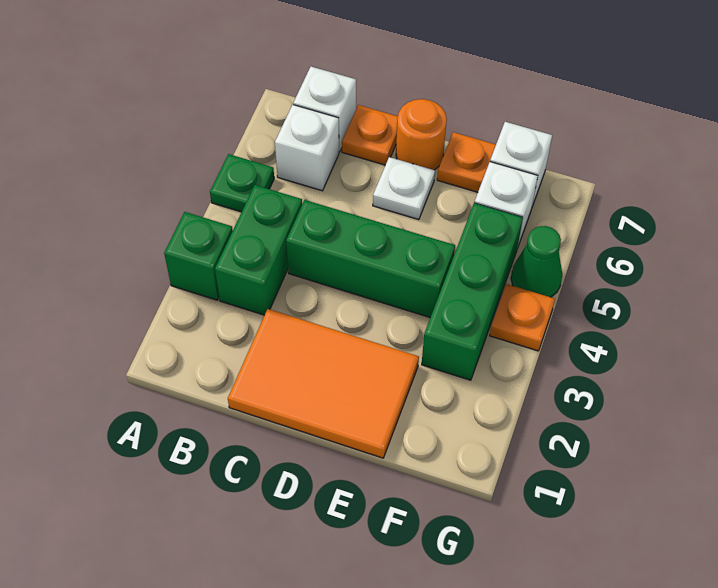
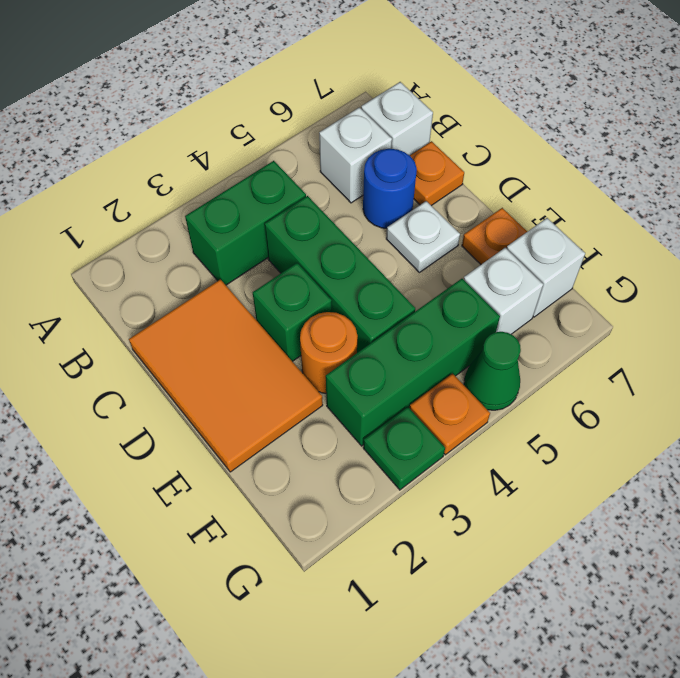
green brick A3 level 1 -> green brick D3 level 1
green plate A5 level 1 -> green plate G3 level 1
none -> blue round brick C6 level 1
orange round brick D7 level 1 -> orange round brick E3 level 1

